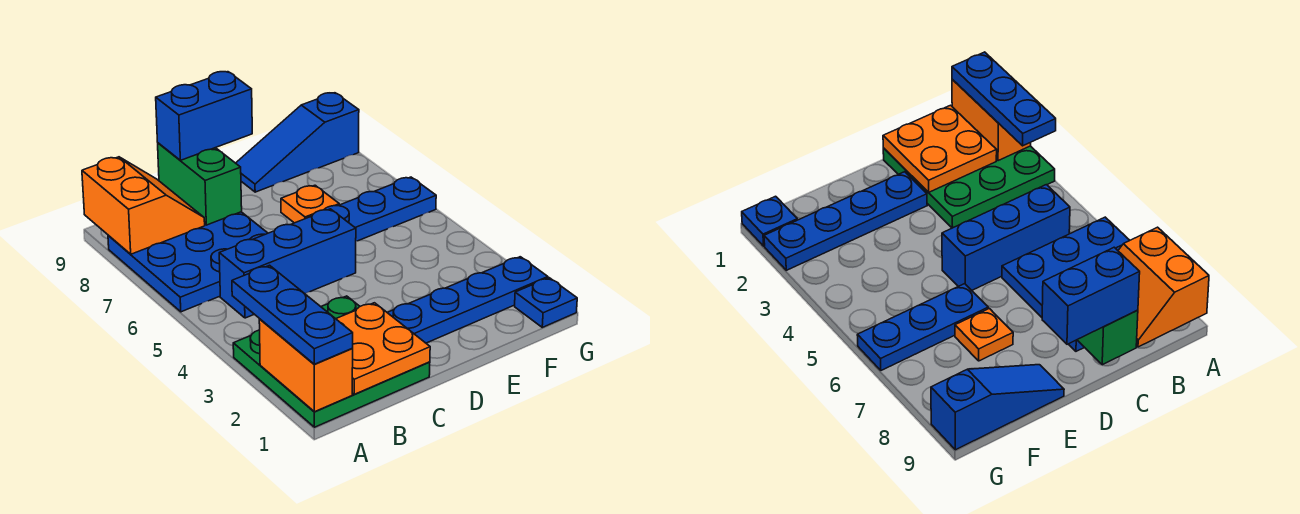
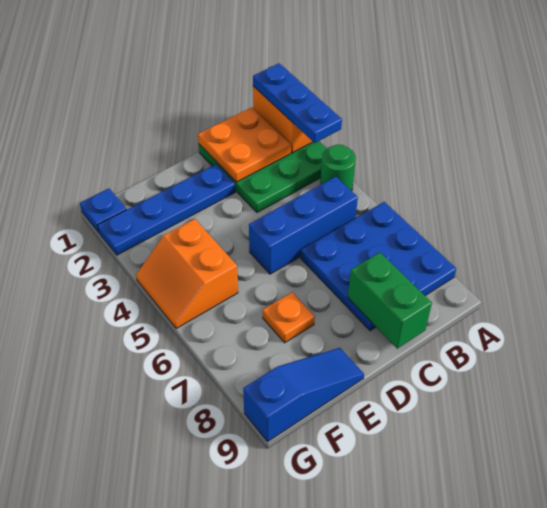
none -> green round brick A4 level 1
orange slope A8:B9 level 2 top A -> orange slope F4:G5 level 1 top F
blue brick C9:D9 level 3 -> none
blue plate E6:G6 level 1 -> none

